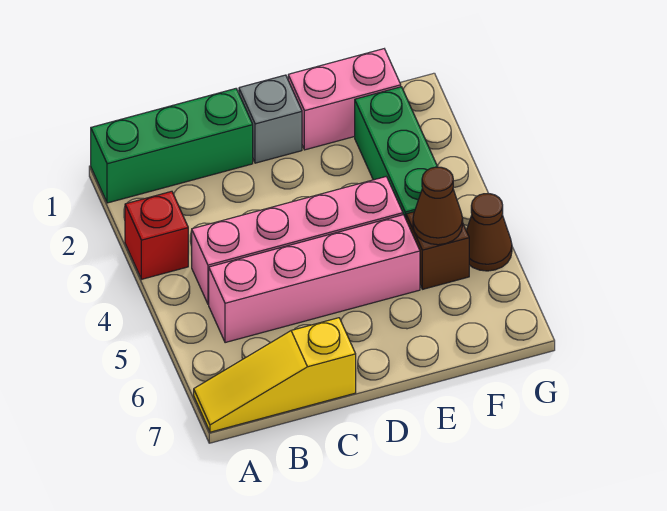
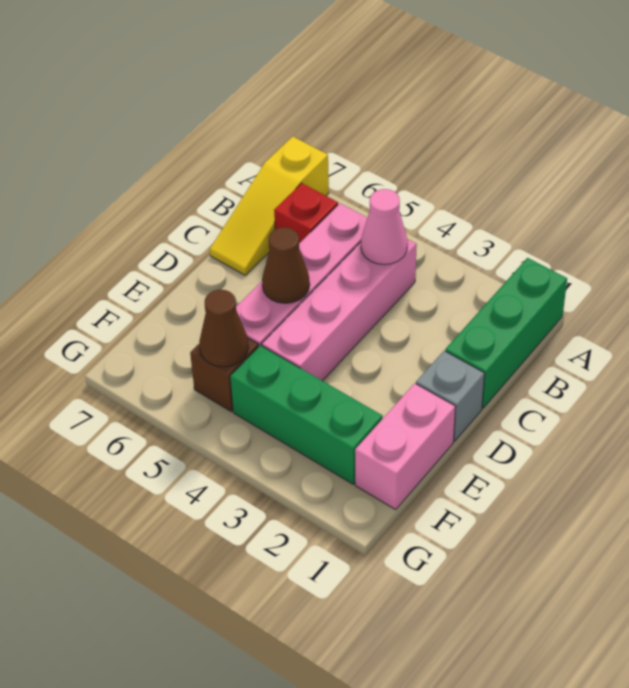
red brick A3 level 1 -> red brick B6 level 1
yellow slope A7:C7 level 1 top C -> yellow slope A7:C7 level 1 top A
none -> pink cone B4 level 2
brown cone G5 level 1 -> brown cone D5 level 2

